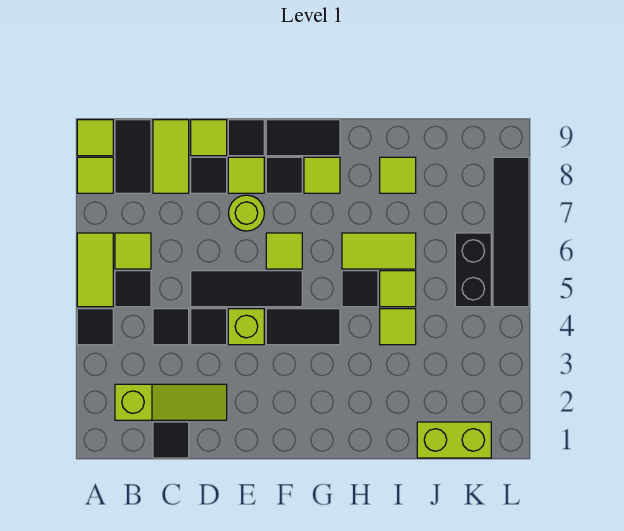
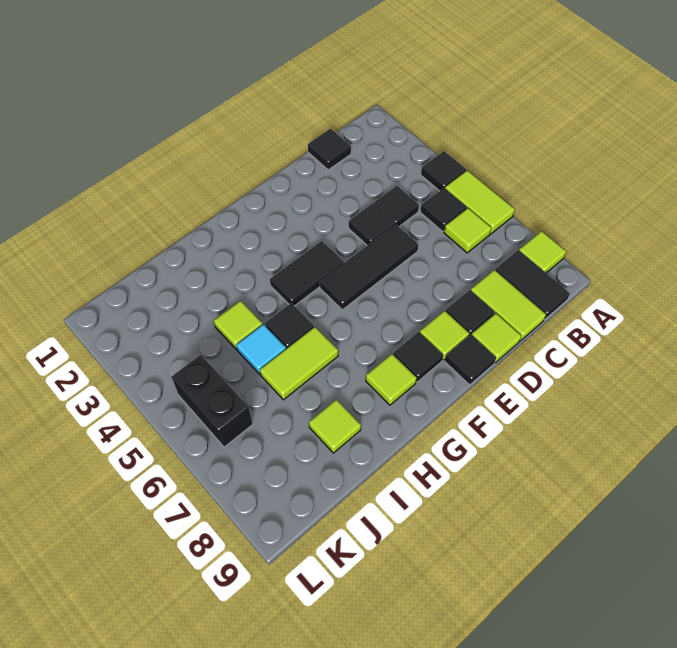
lime tile A9 level 1 -> none
lime slope B2:D2 level 1 top B -> none
lime brick E4 level 1 -> none
lime round brick E7 level 1 -> none
lime tile F6 level 1 -> none
black tile F9:G9 level 1 -> none
lime tile I5 level 1 -> cyan tile I5 level 1
lime brick J1:K1 level 1 -> none
black tile L5:L8 level 1 -> none

